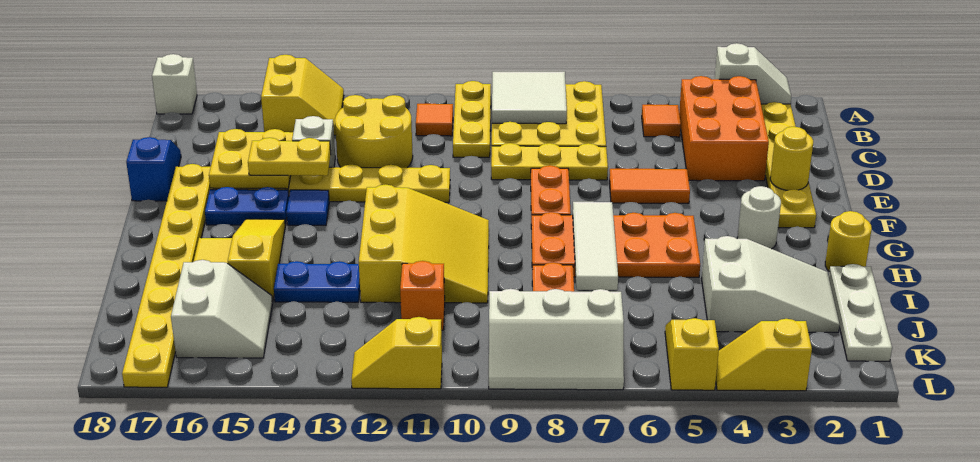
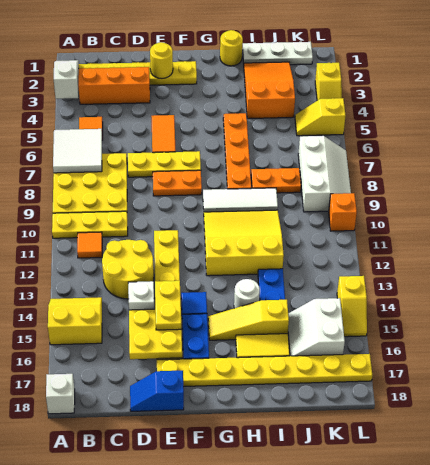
white tile A8:B9 level 2 -> white tile A6:B7 level 2
orange brick B3:D4 level 1 -> orange brick B3:D3 level 1
yellow plate D7:D9 level 1 -> yellow plate D7:F7 level 1
white round brick G3 level 1 -> white round brick H14 level 1
orange plate G5:H8 level 1 -> orange plate H5:H8 level 1
white tile G7:I7 level 2 -> white tile G9:I9 level 1
white slope I2:J4 level 1 top 4 -> orange slope I2:J4 level 1 top 4
orange brick J11 level 1 -> orange brick L10 level 1
white slope J15:K16 level 1 top 16 -> white slope J15:K16 level 1 top K
yellow slope L11:L12 level 1 top 11 -> yellow slope L14:L15 level 1 top 14

